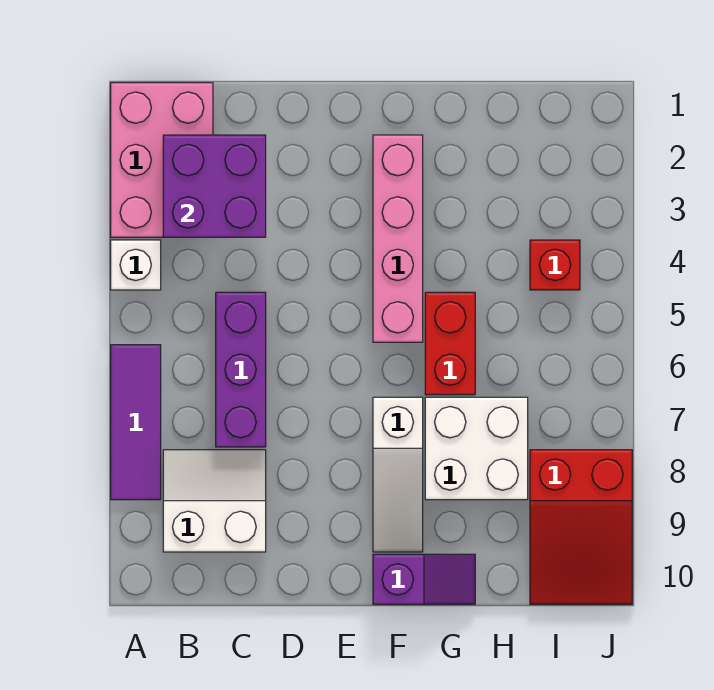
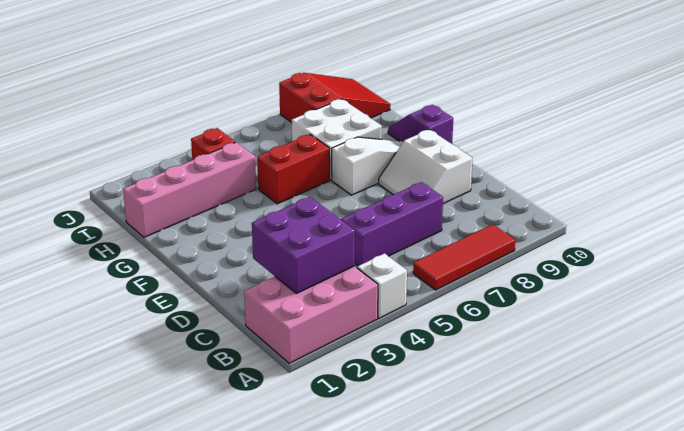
purple tile A6:A8 level 1 -> red tile A6:A8 level 1
white slope B8:C9 level 1 top 9 -> white slope D8:E9 level 1 top 9
pink brick F2:F5 level 1 -> pink brick H1:H4 level 1

